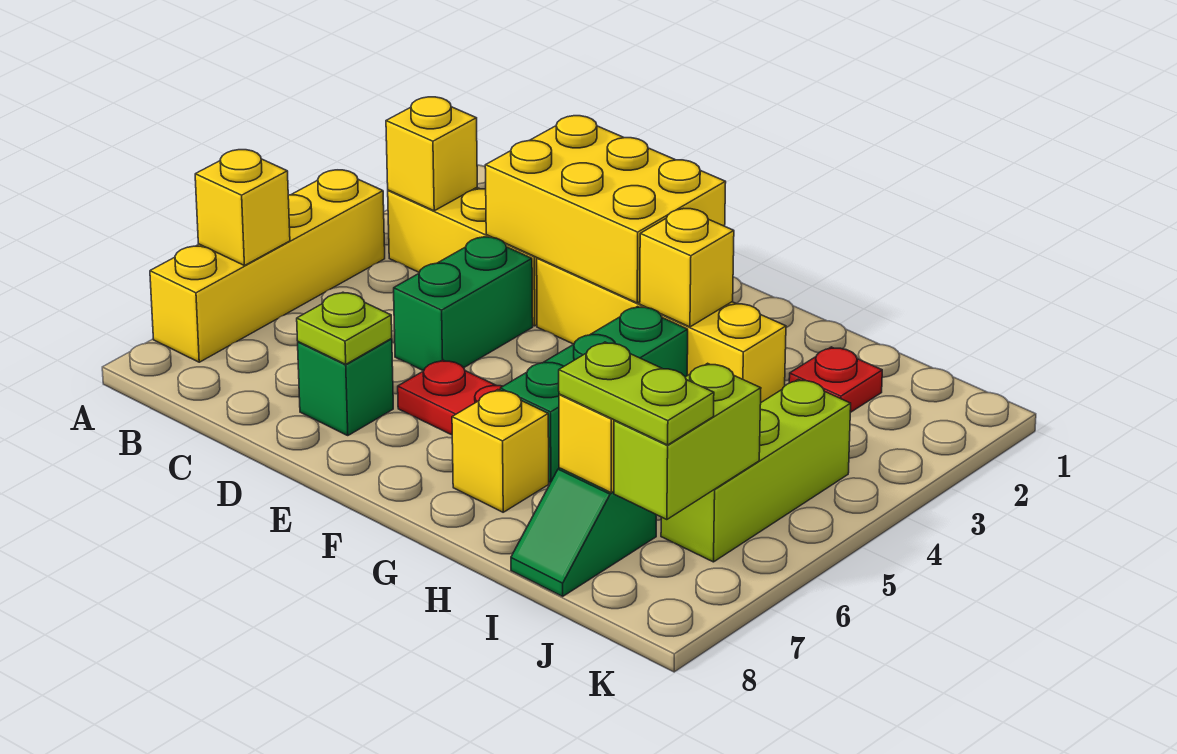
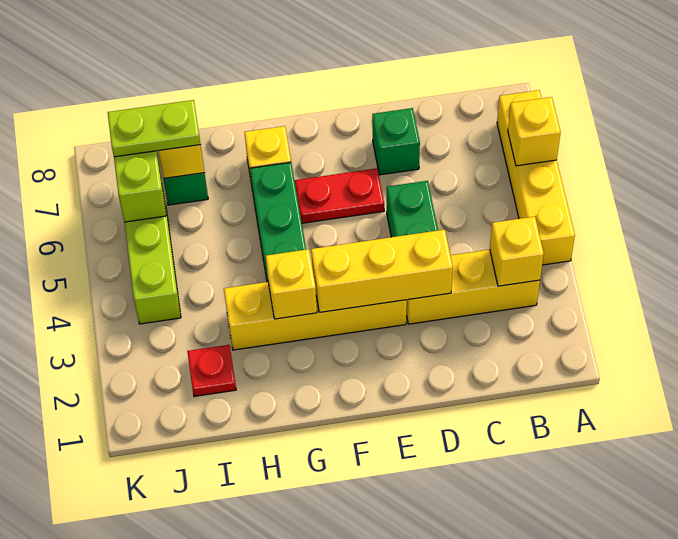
yellow brick D2:F3 level 2 -> yellow brick D3:F3 level 2
lime plate D7 level 2 -> none

